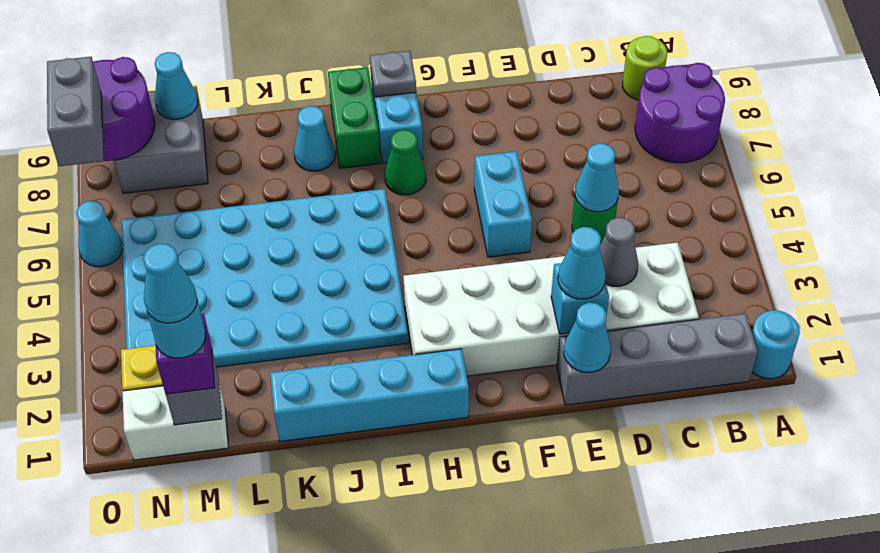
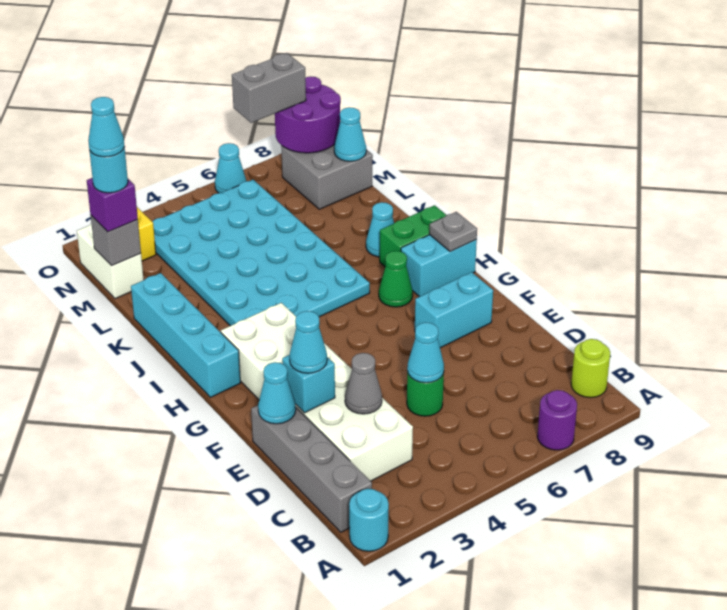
purple round brick A7:B8 level 1 -> purple round brick A7 level 1
cyan brick F5:F6 level 1 -> cyan brick F7:F8 level 1

